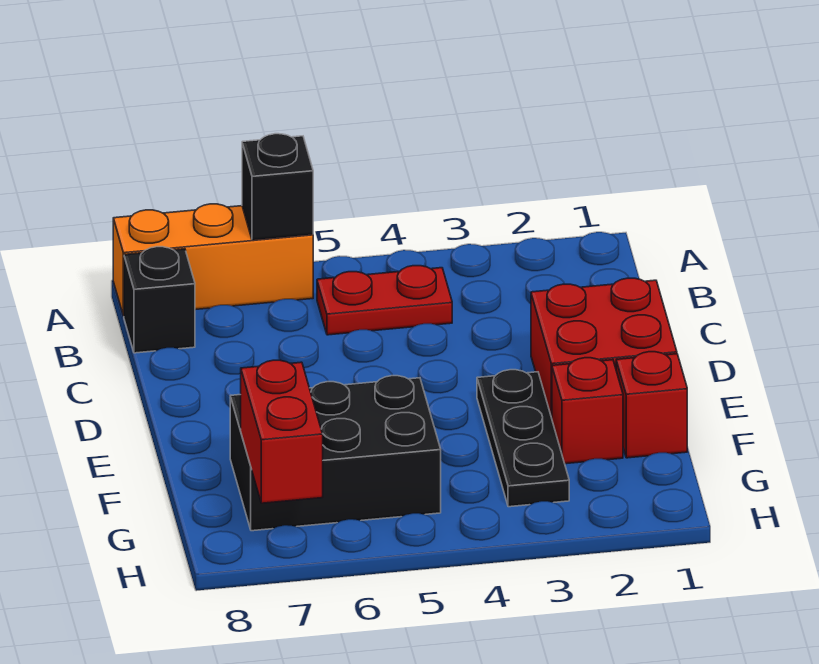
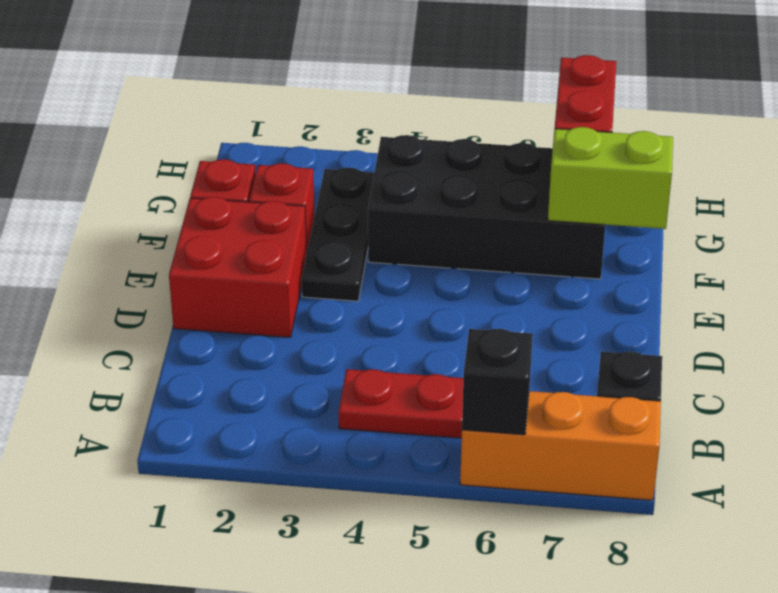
black brick F5:G7 level 1 -> black brick F4:G7 level 1
none -> lime brick F7:F8 level 2

